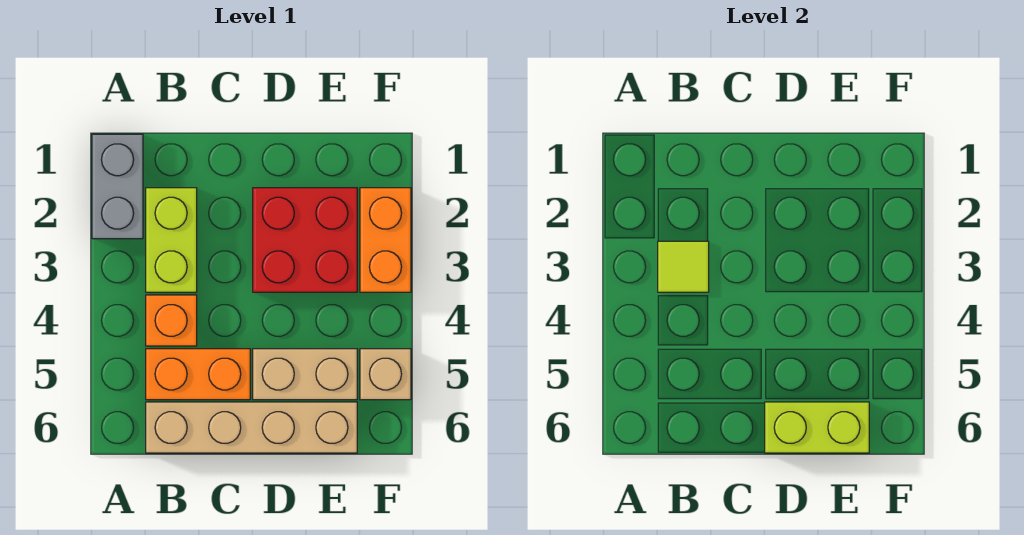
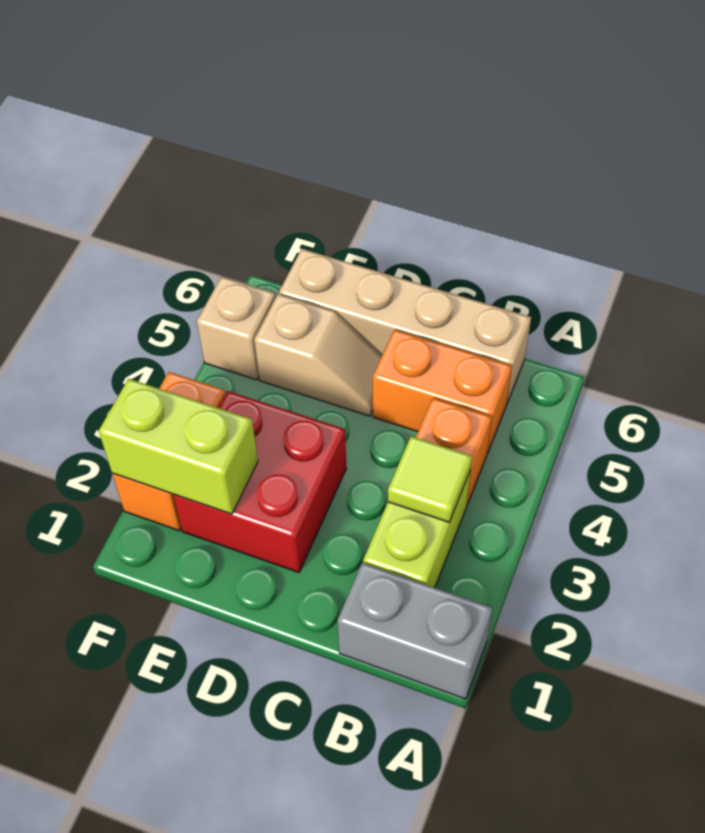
grey brick A1:A2 level 1 -> grey brick A1:B1 level 1
tan brick D5:E5 level 1 -> tan slope D5:E5 level 1 top E
lime brick D6:E6 level 2 -> lime brick E2:F2 level 2

